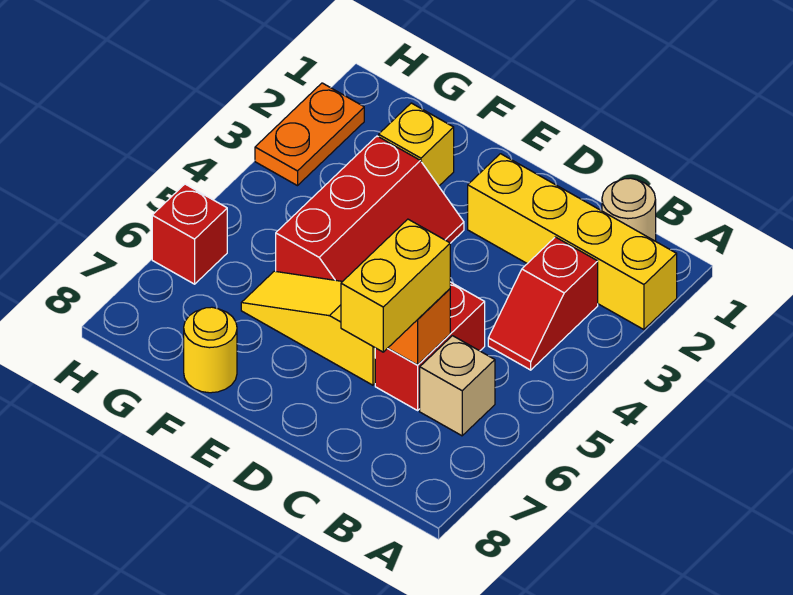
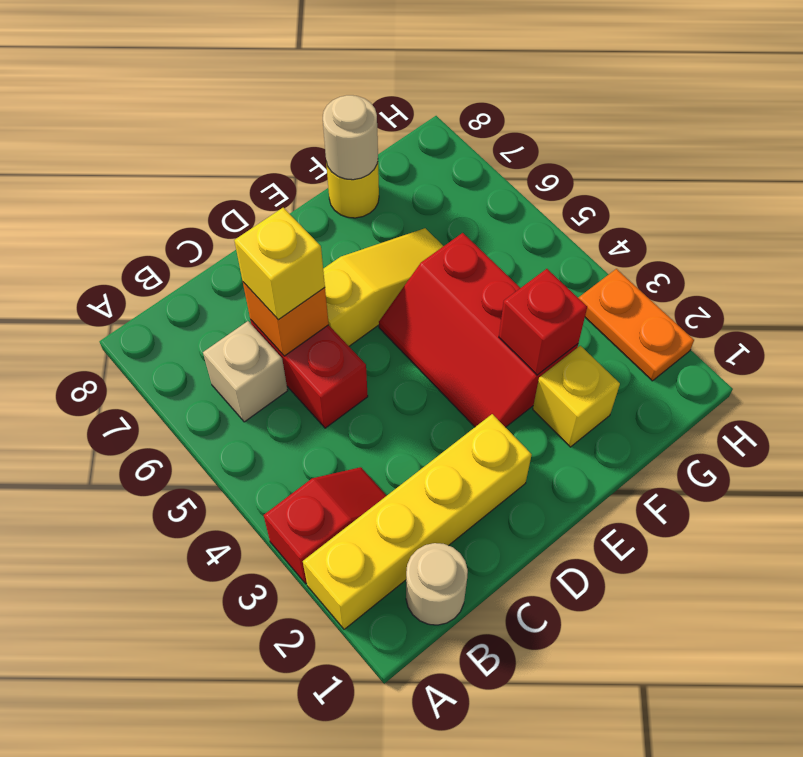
red slope B3:B4 level 1 top 3 -> red slope A3:B3 level 1 top A
yellow brick C6:C7 level 3 -> yellow brick C6 level 3
none -> tan round brick F8 level 2
red brick H6 level 1 -> red brick F3 level 2

